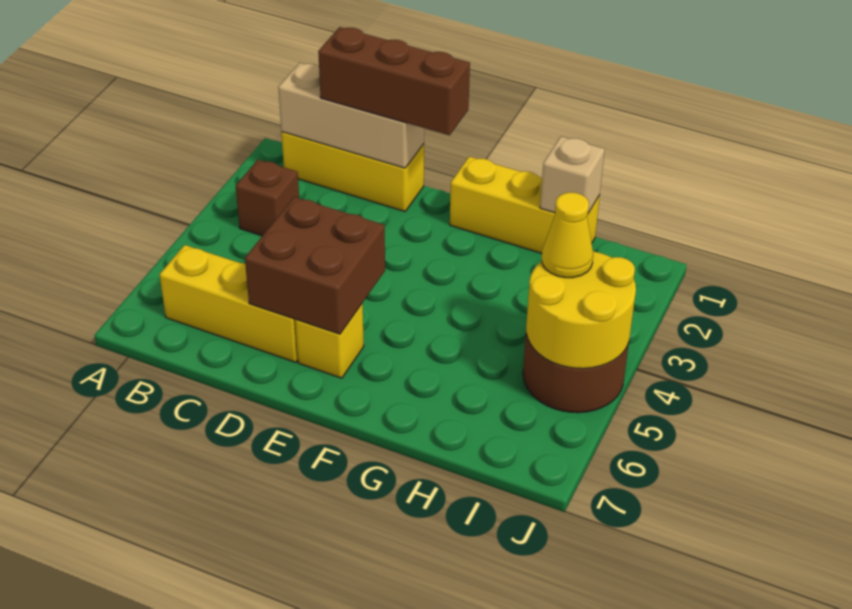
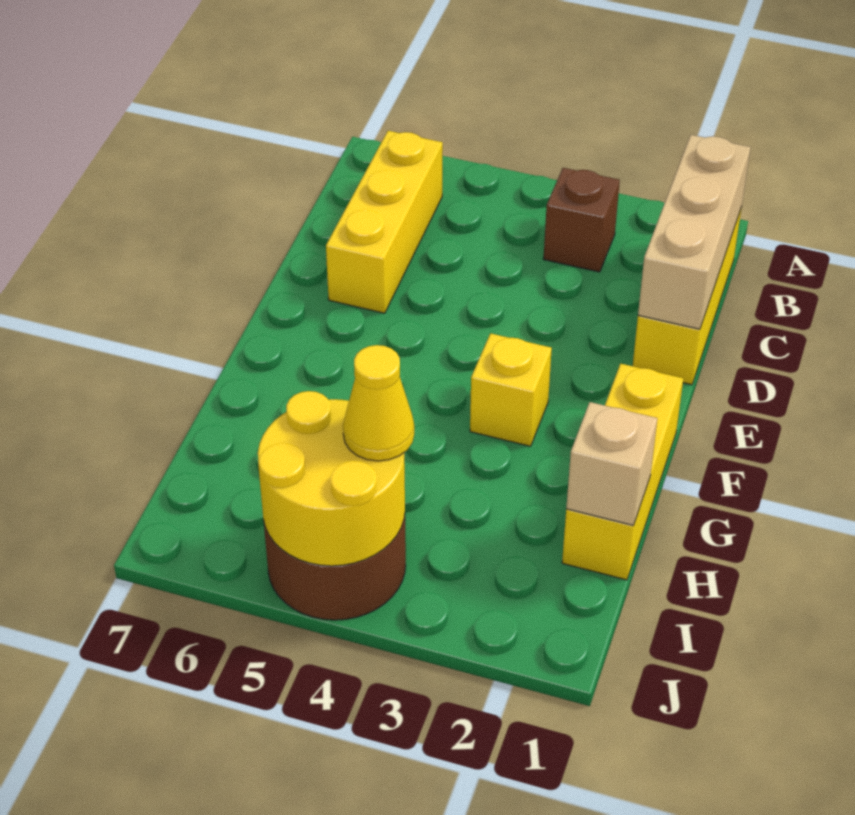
brown brick C1:E1 level 3 -> none
brown brick D5:E6 level 2 -> none
yellow brick E6 level 1 -> yellow brick F3 level 1

